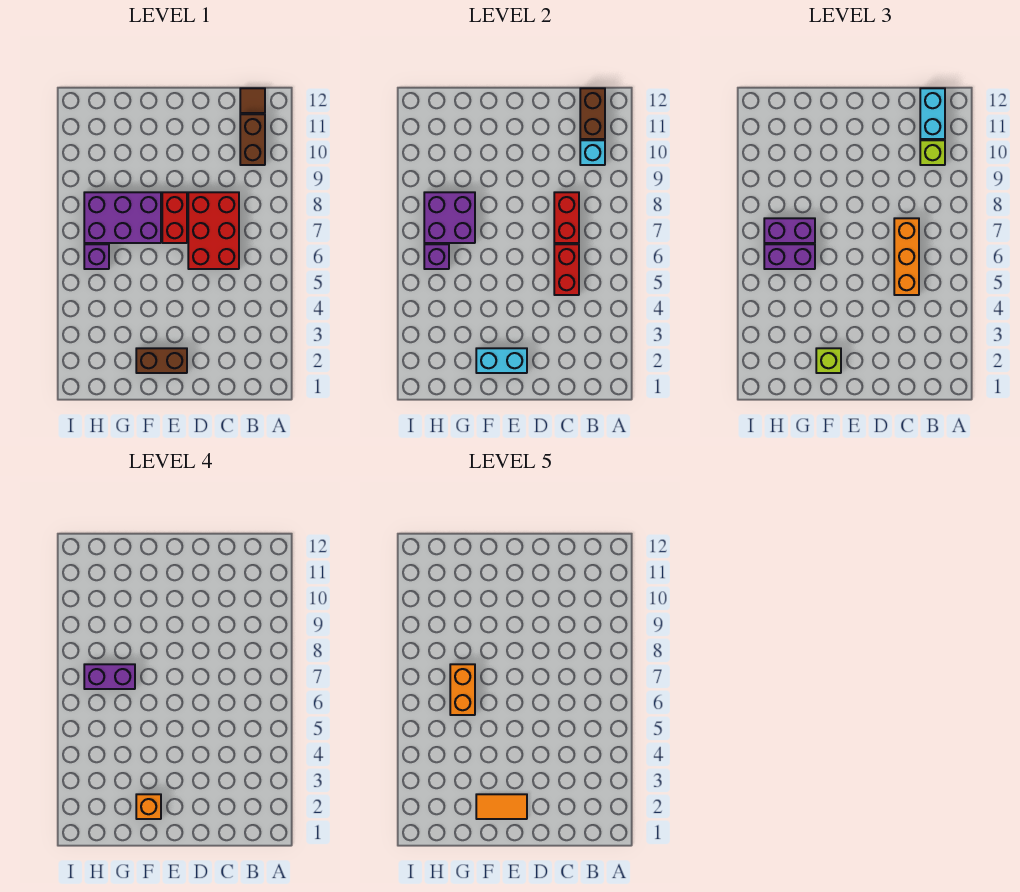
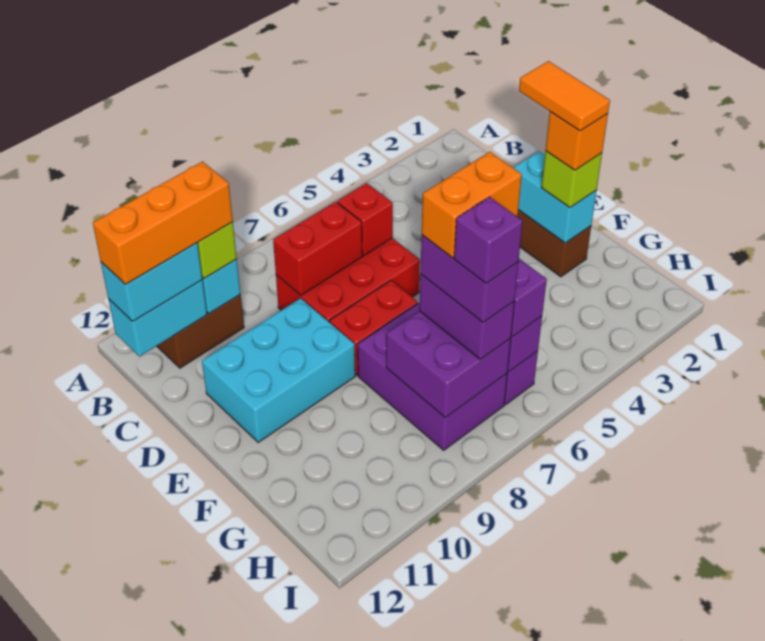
brown brick B11:B12 level 2 -> cyan brick B11:B12 level 2
brown tile B12 level 1 -> none
red brick C5:C6 level 2 -> red brick C6 level 2
orange brick C5:C7 level 3 -> orange brick B10:B12 level 4
none -> cyan brick D9:E11 level 1
none -> purple brick H7 level 5

